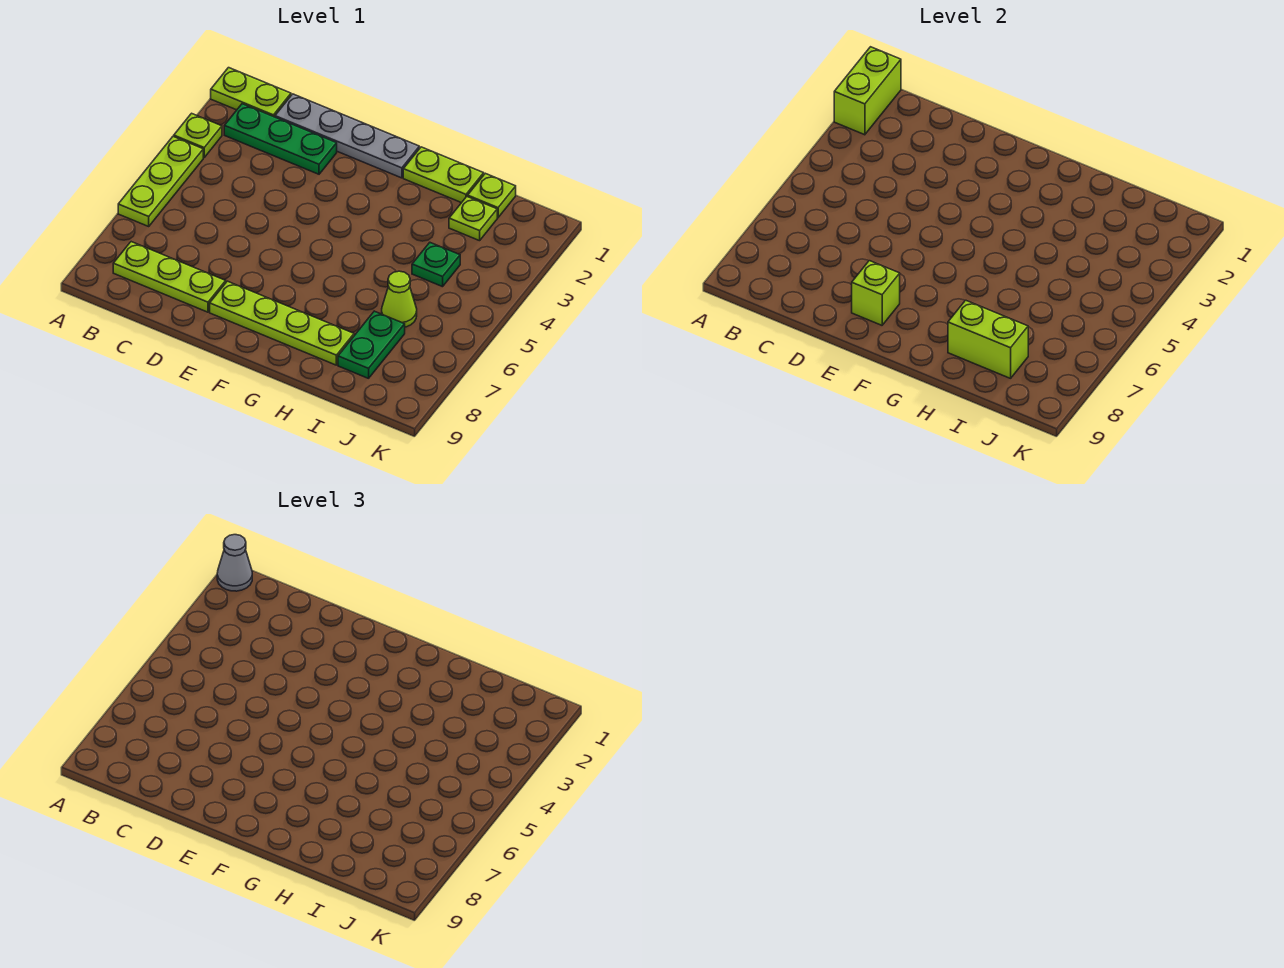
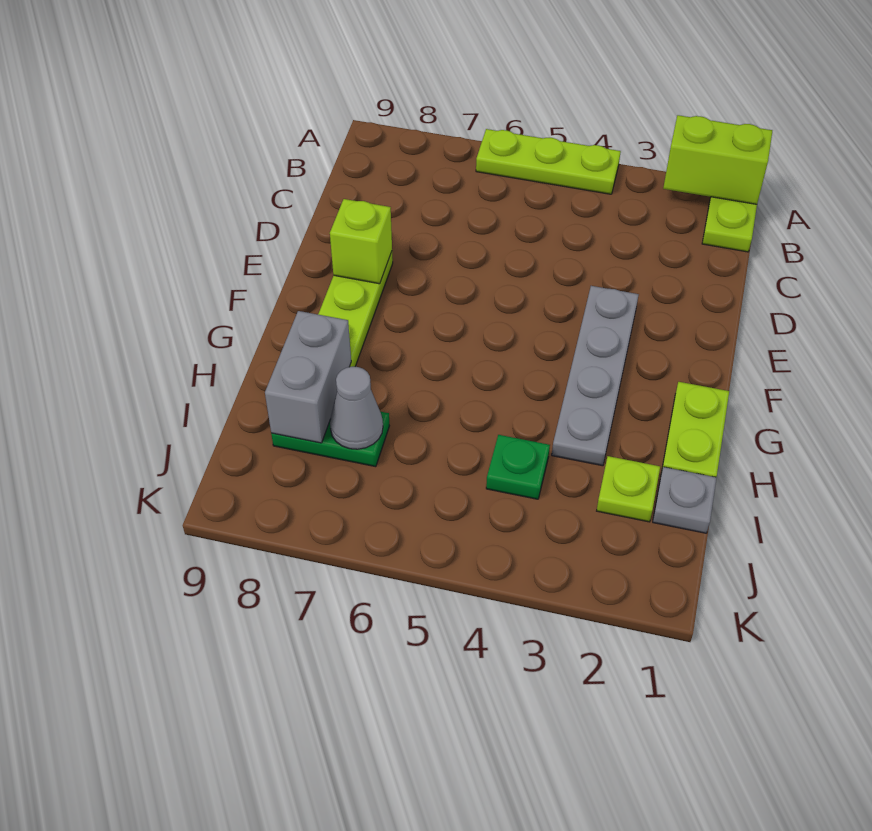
grey cone A1 level 3 -> grey cone I7 level 2
lime plate A3 level 1 -> none
green plate B2:D2 level 1 -> none
lime plate B8:D8 level 1 -> none
grey plate C1:F1 level 1 -> grey plate E3:H3 level 1
lime brick H8:I8 level 2 -> grey brick H8:I8 level 2
lime plate I1 level 1 -> grey plate I1 level 1
lime cone I6 level 1 -> none

